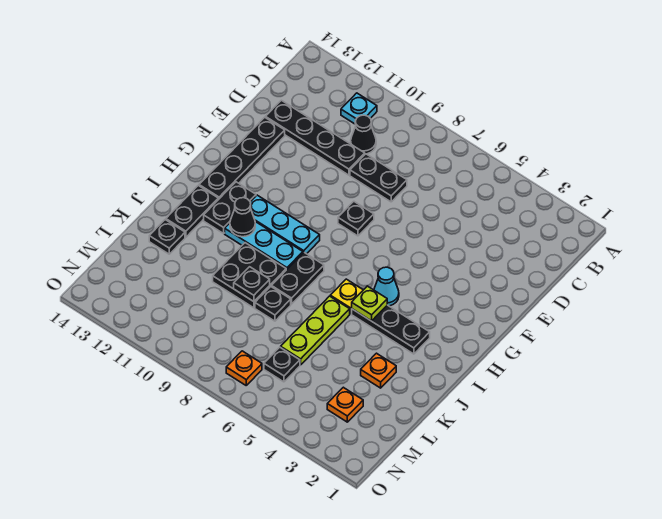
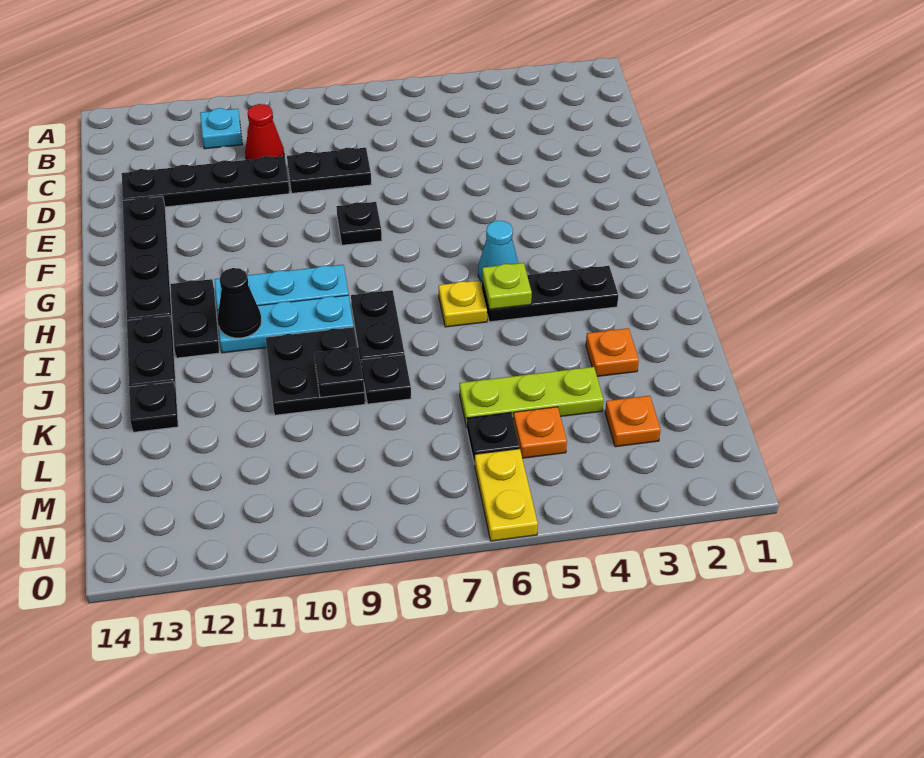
black cone C10 level 1 -> red cone C10 level 1
lime plate J6:L6 level 1 -> lime plate L4:L6 level 1
none -> yellow plate N6:O6 level 1
orange plate N7 level 1 -> orange plate M5 level 1

